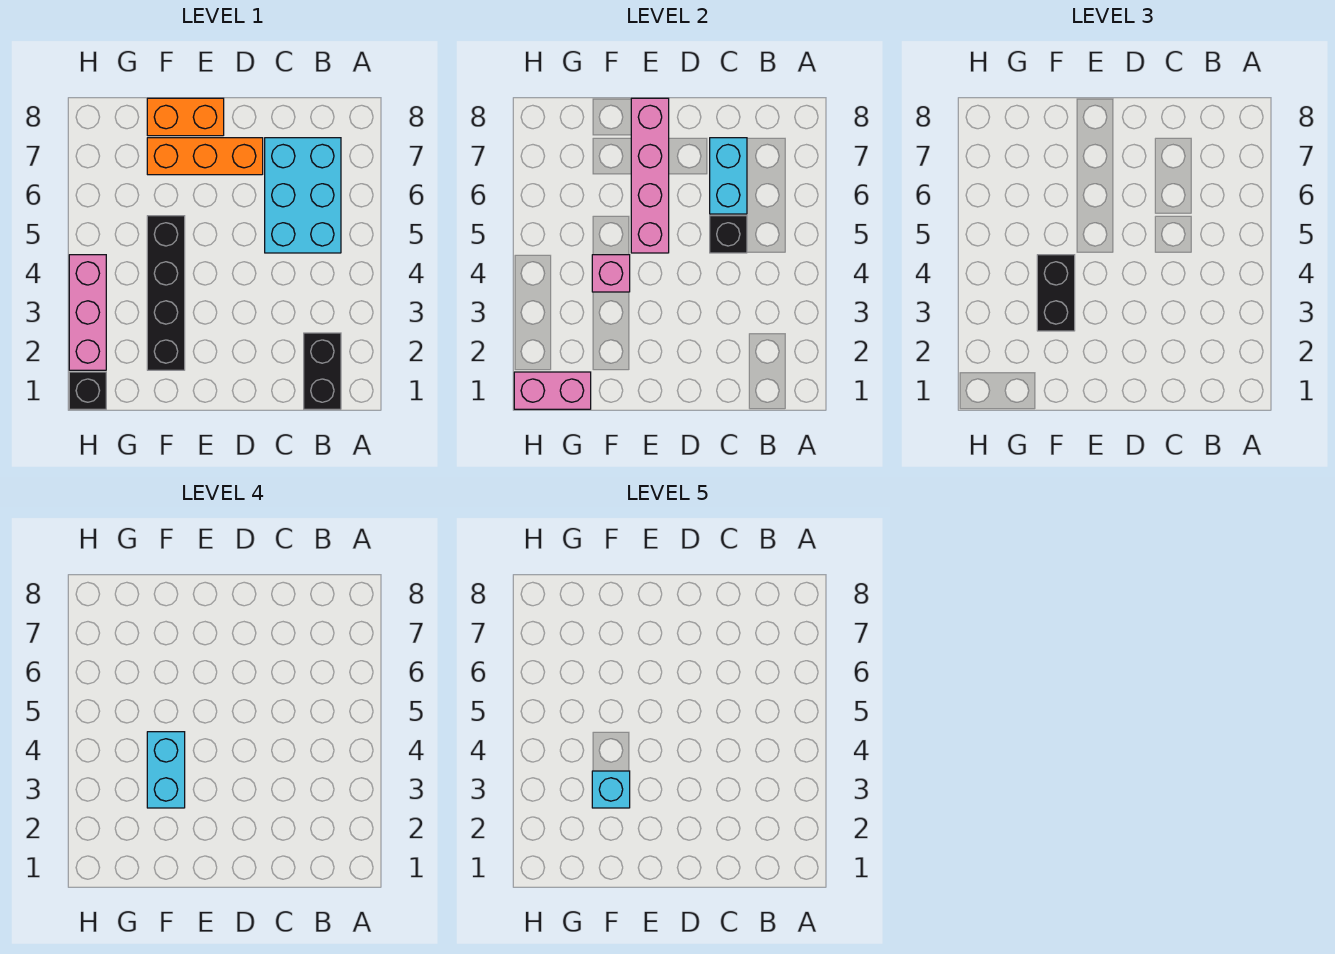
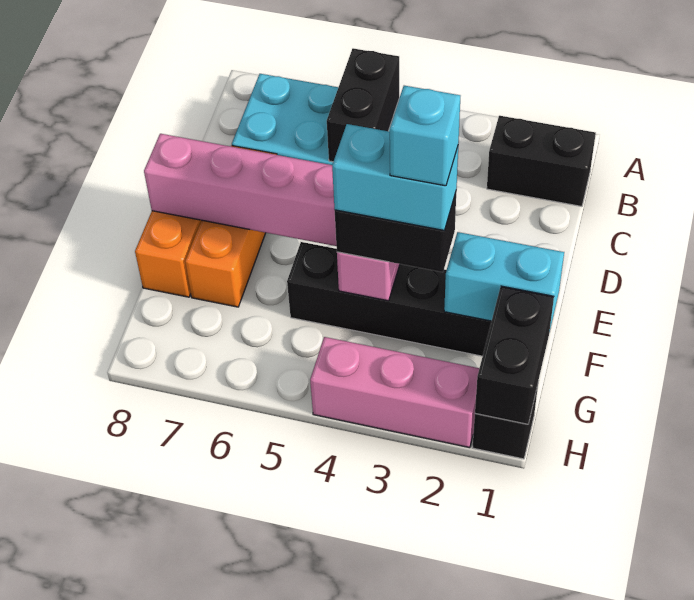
black brick C5 level 2 -> black brick B5:C5 level 2
cyan brick C6:C7 level 2 -> cyan brick F1:F2 level 2
pink brick G1:H1 level 2 -> black brick G1:H1 level 2

